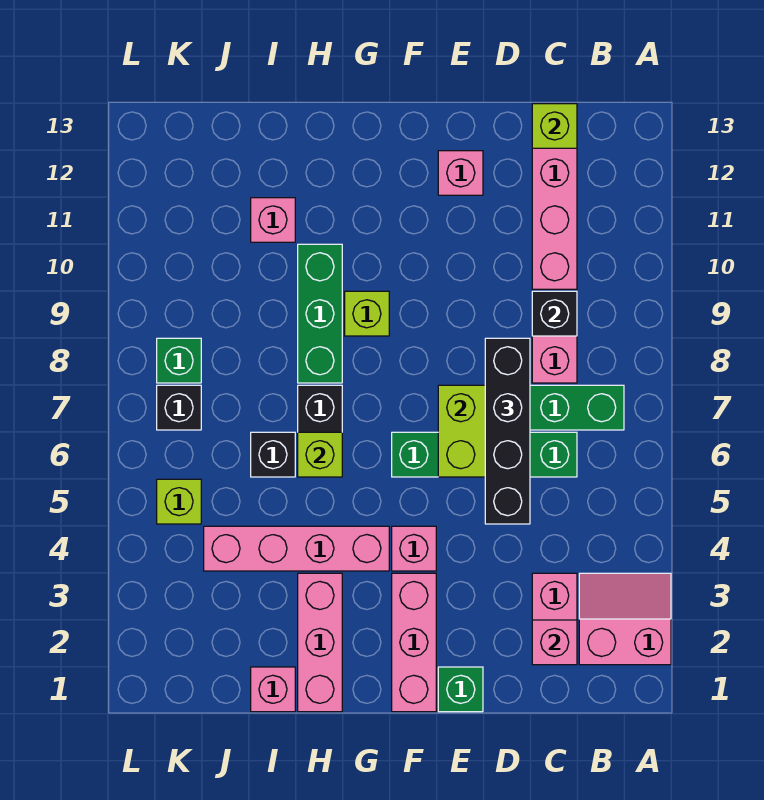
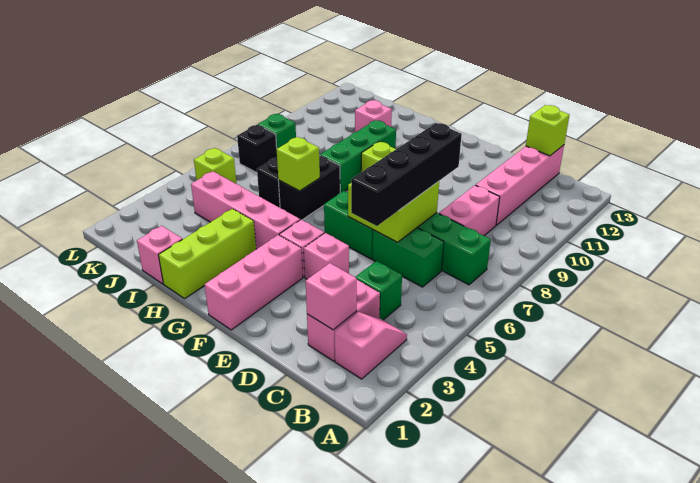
pink slope A2:B3 level 1 top 2 -> pink slope B2:B3 level 1 top 2
black brick C9 level 2 -> none
green brick E1 level 1 -> green brick C4 level 1
pink brick E12 level 1 -> pink brick E4 level 1
pink brick H1:H3 level 1 -> lime brick H1:H3 level 1

